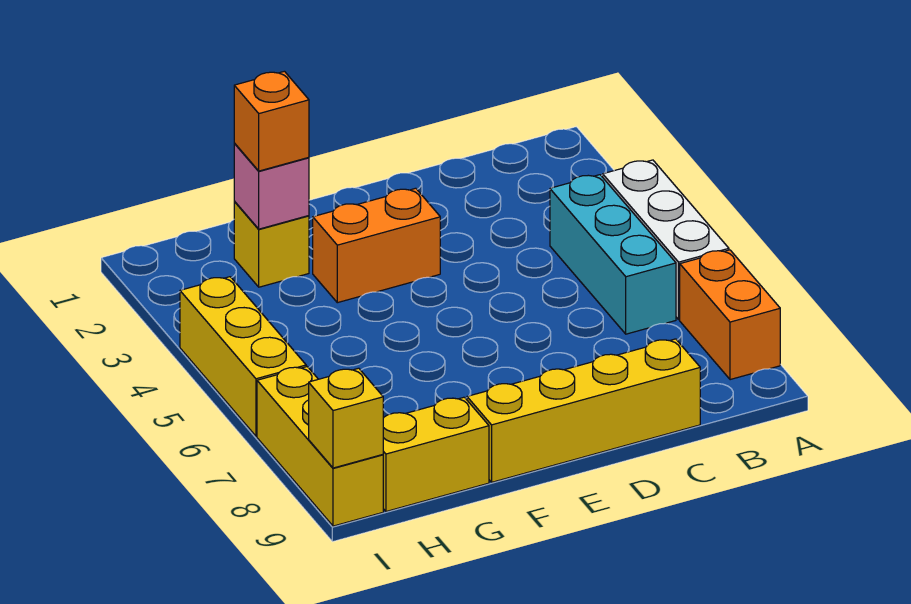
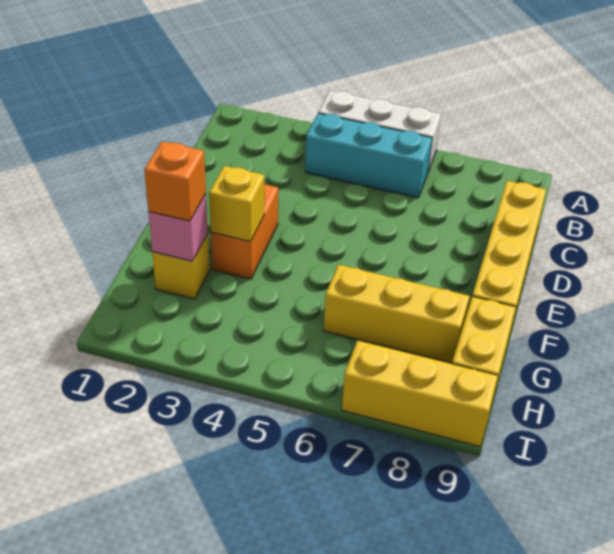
orange brick A7:A8 level 1 -> none
yellow brick I4:I6 level 1 -> yellow brick G6:G8 level 1
yellow brick I9 level 2 -> yellow brick F3 level 2

